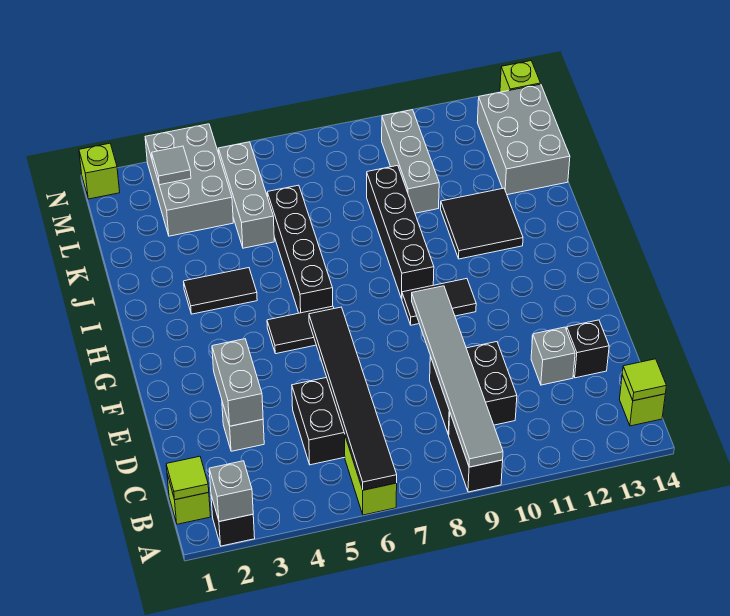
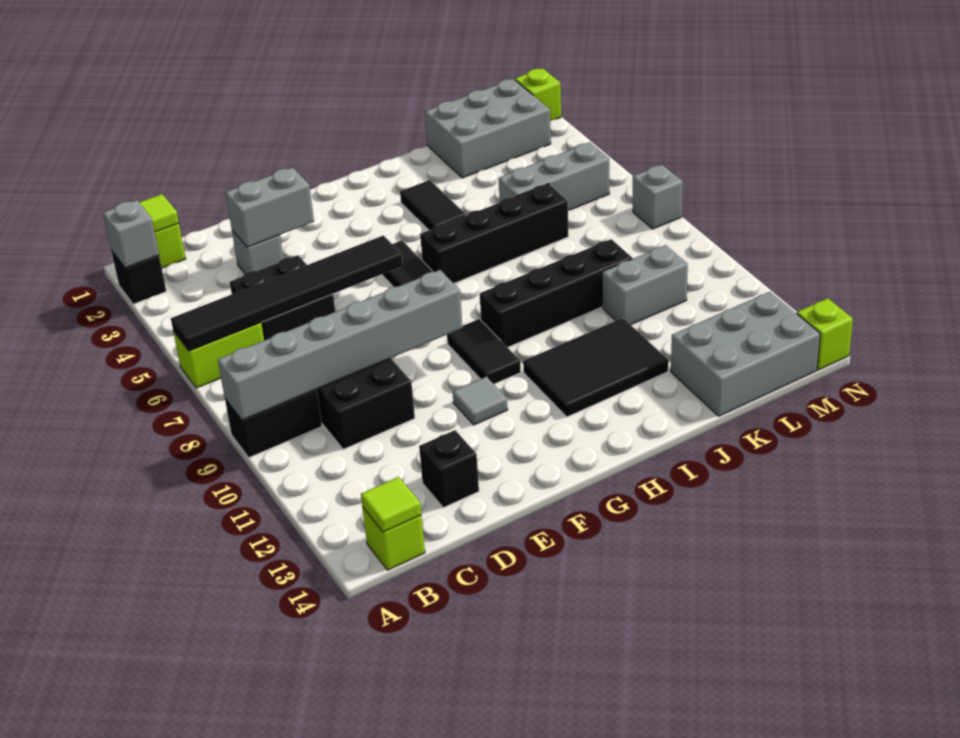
grey tile A9:F9 level 2 -> grey brick A9:F9 level 2
grey brick D12 level 1 -> grey brick N7 level 1
black tile I11:J12 level 1 -> black tile H11:J12 level 1
grey brick K10:M10 level 1 -> grey brick K10:L10 level 1
grey brick L3:N4 level 1 -> grey brick K1:M2 level 1
grey tile M3 level 2 -> grey tile F11 level 1

